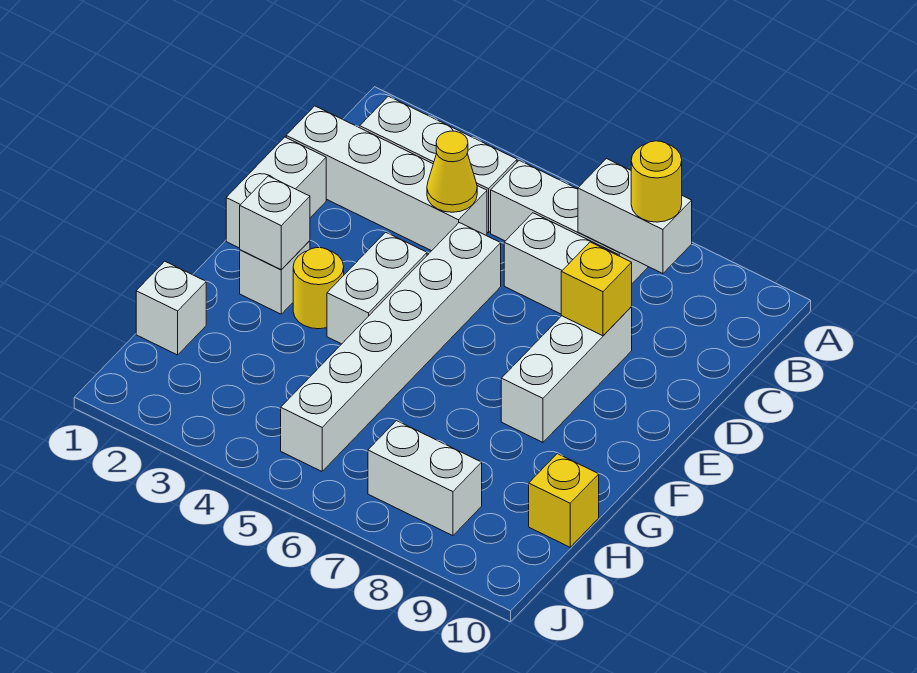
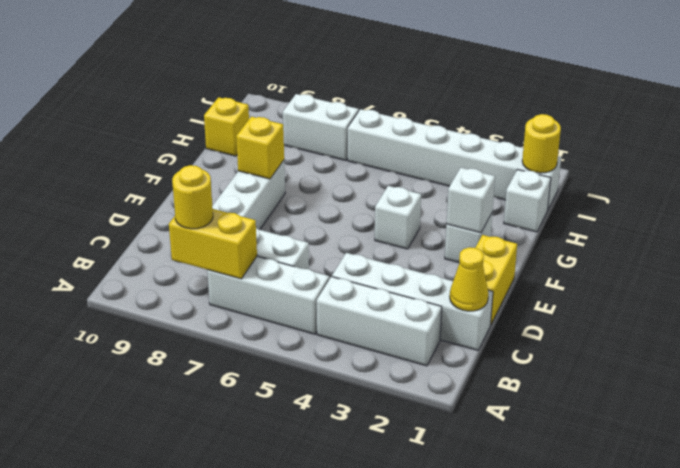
white brick B7:B8 level 2 -> yellow brick B7:B8 level 2
yellow cone C4 level 2 -> yellow cone C1 level 2
white brick D1:E1 level 1 -> yellow brick D1:E1 level 1
white brick D5:I5 level 1 -> white brick I1:I6 level 1
yellow brick D8 level 2 -> yellow brick F8 level 2
white brick E4:F4 level 1 -> white brick F4 level 1
yellow round brick F3 level 1 -> yellow round brick I1 level 2

